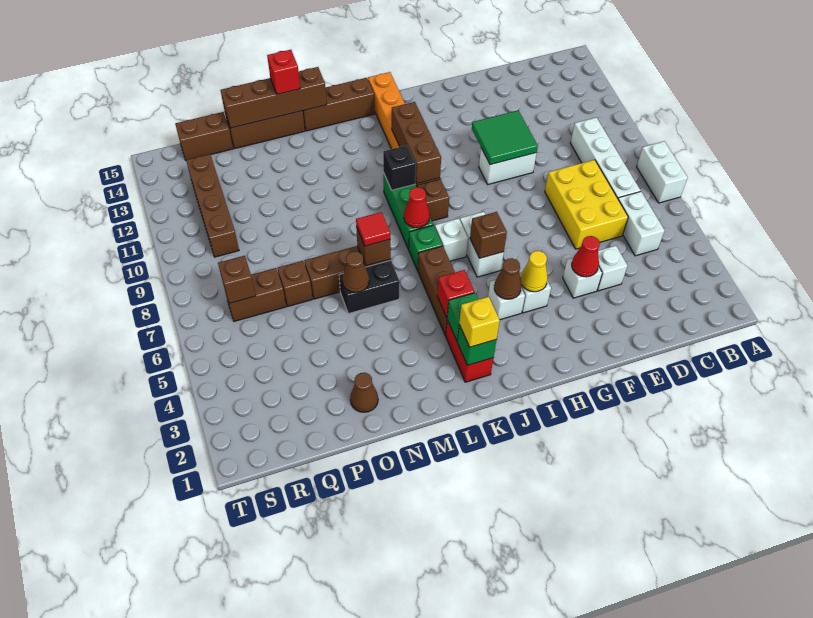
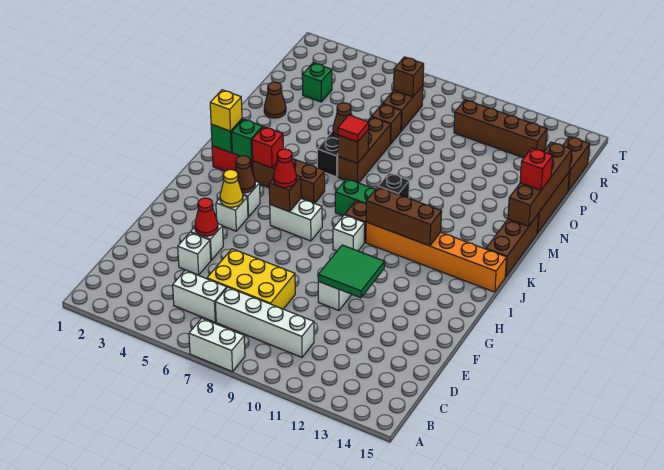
white brick J7 level 1 -> white brick I9 level 1
green brick K7 level 1 -> green brick Q3 level 1
red cone K8 level 2 -> red cone I6 level 3

